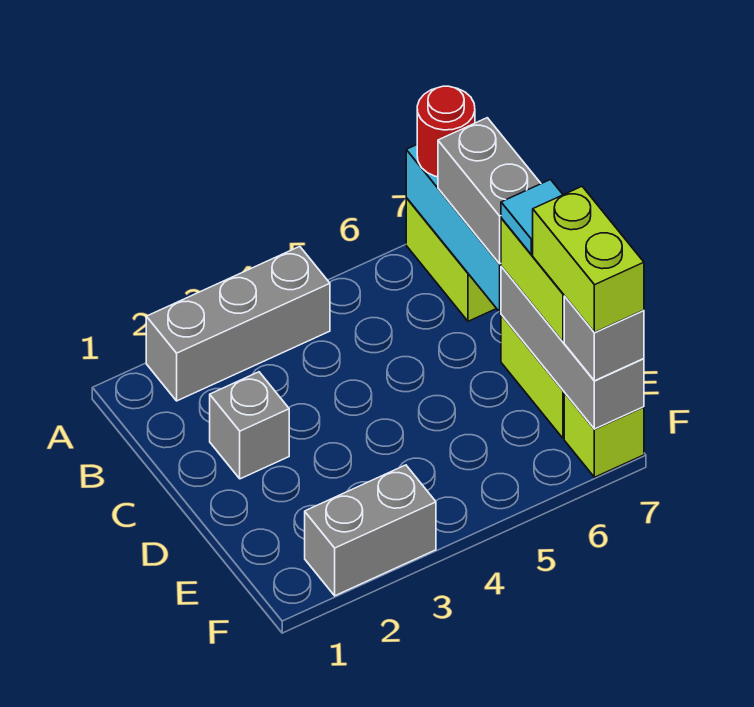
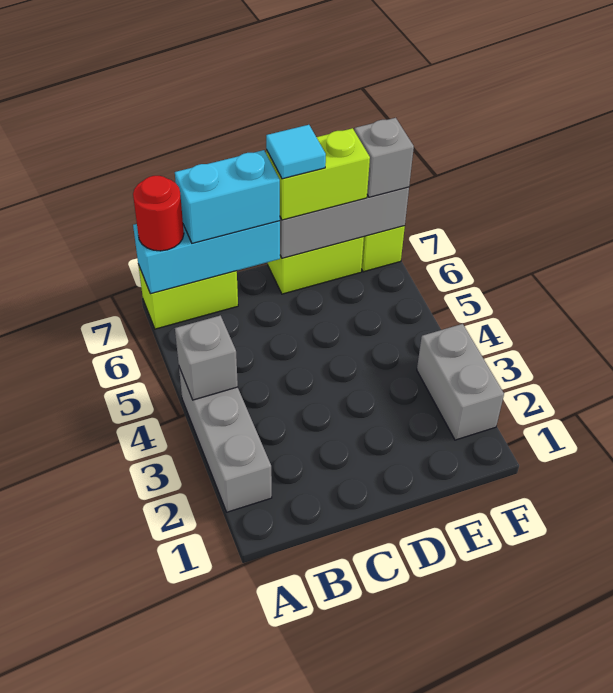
grey brick B7:C7 level 3 -> cyan brick B7:C7 level 3
grey brick C2 level 1 -> grey brick A4 level 2
lime brick E7:F7 level 4 -> none

